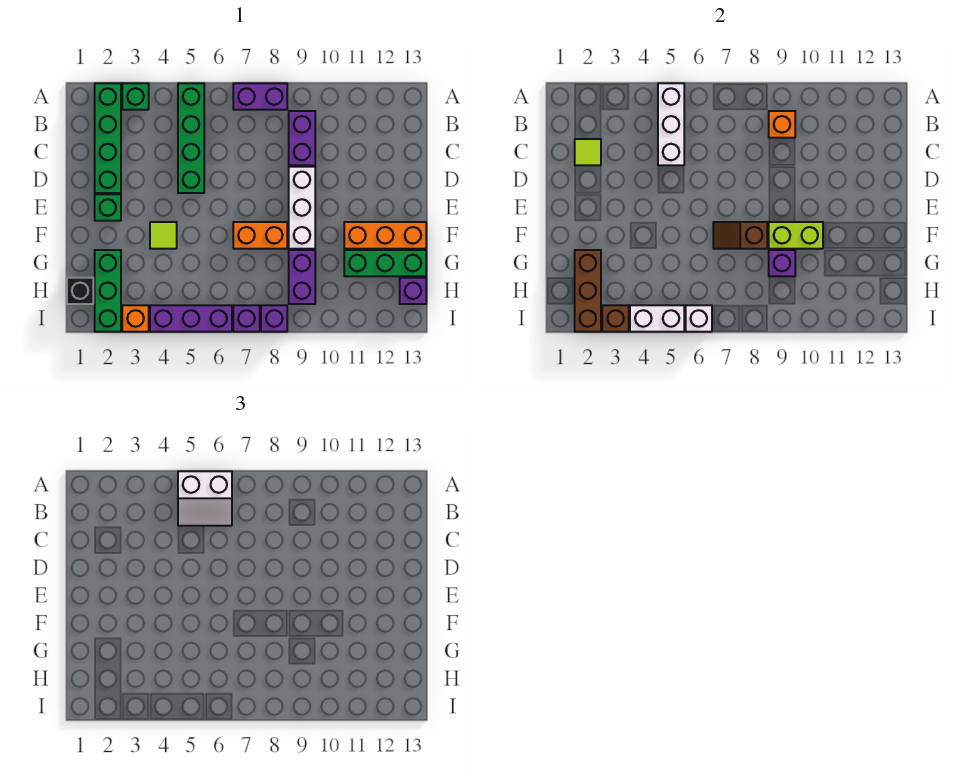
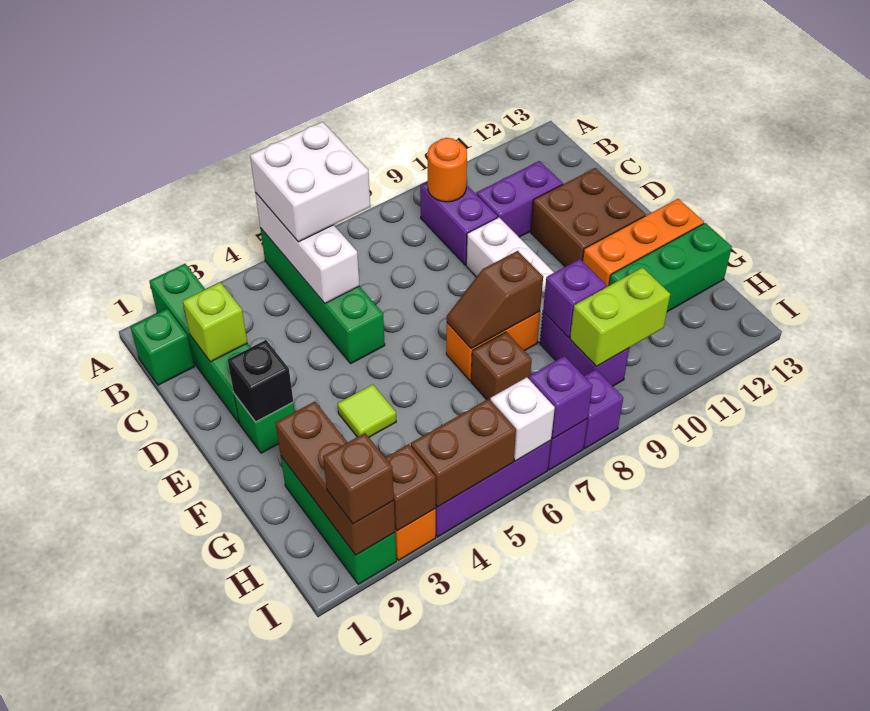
green brick A3 level 1 -> green brick B1 level 1
white slope A5:B6 level 3 top A -> white brick A5:B6 level 3
purple brick A7:A8 level 1 -> purple brick C10:C11 level 1
orange brick B9 level 2 -> orange round brick B9 level 2
lime tile C2 level 2 -> lime brick C2 level 2
none -> brown brick D11:E12 level 1
lime brick F9:F10 level 2 -> lime brick H9:H10 level 2
none -> brown brick G7 level 1
black brick H1 level 1 -> black brick E2 level 2
purple brick H13 level 1 -> purple brick I7 level 2
none -> brown brick I2 level 3
white brick I4:I5 level 2 -> brown brick I4:I5 level 2

